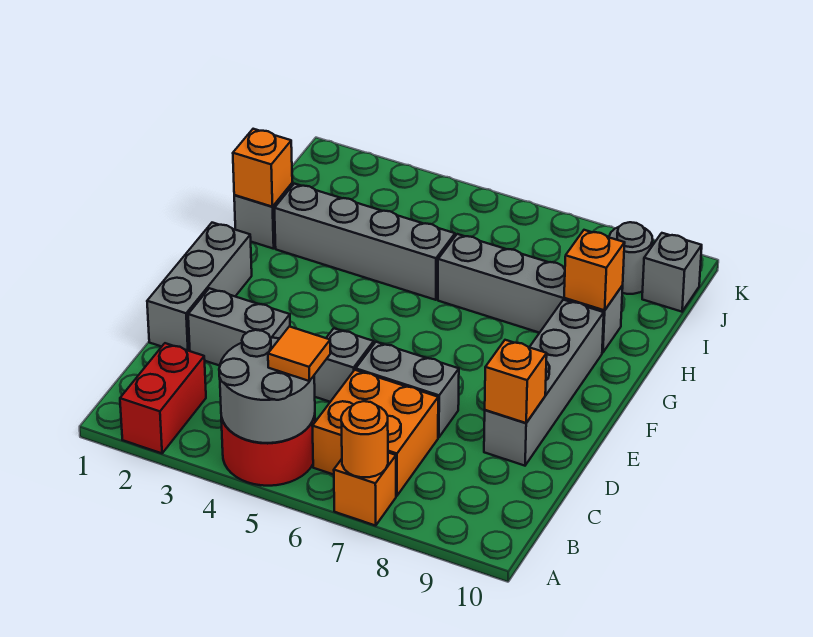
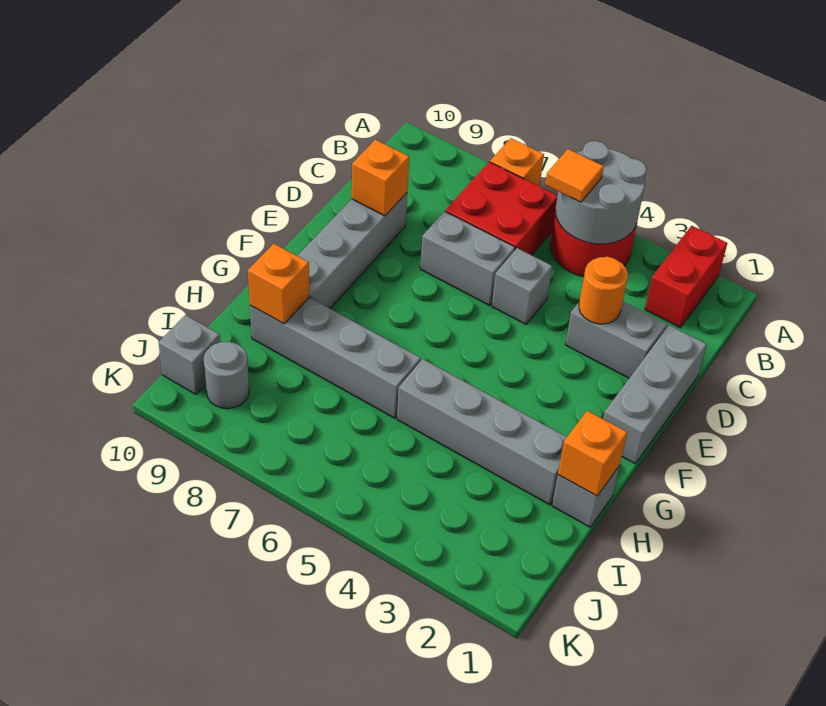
orange round brick A7 level 2 -> orange round brick D3 level 2
orange brick B6:C7 level 1 -> red brick B6:C7 level 1

